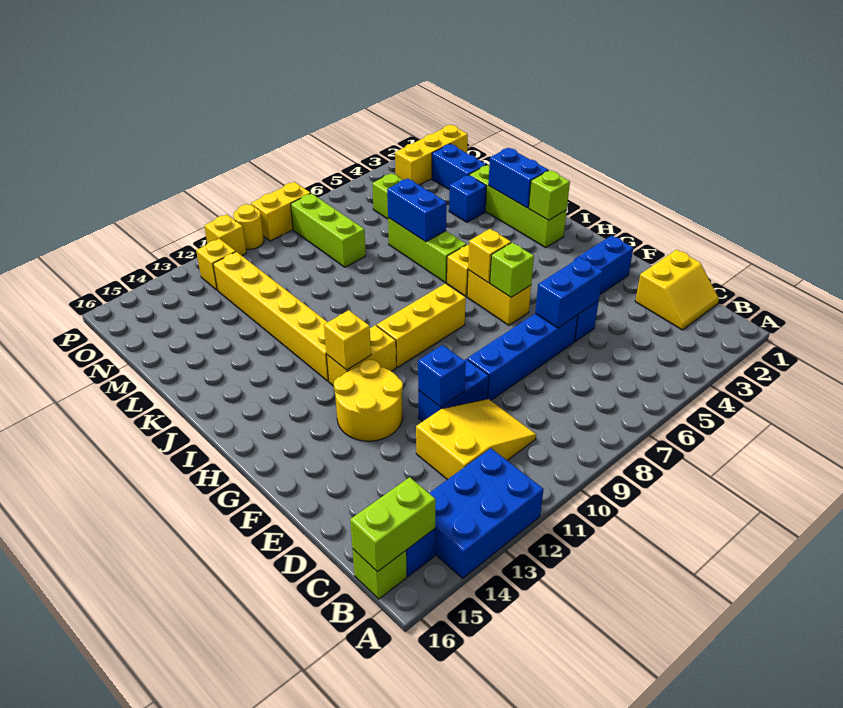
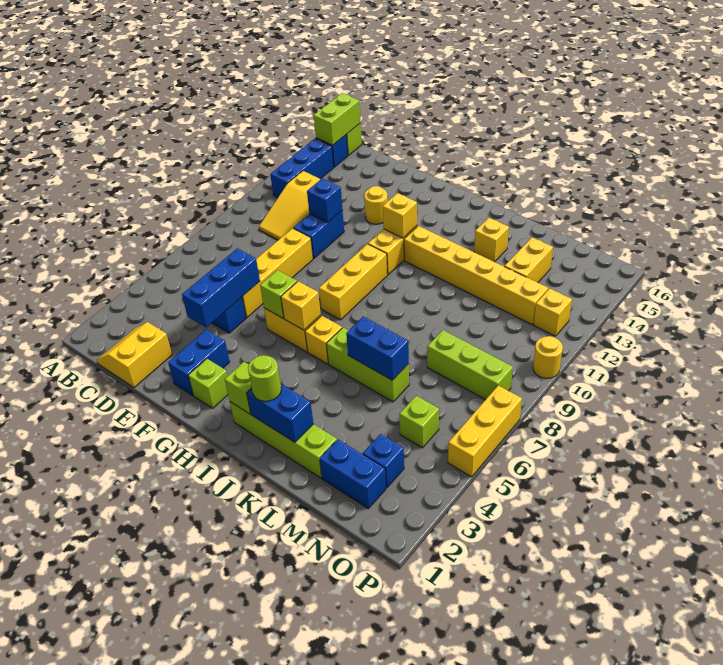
blue brick A12:B14 level 1 -> blue brick B12:B14 level 1
blue brick E5:E6 level 2 -> blue brick E4:E6 level 2
blue brick E6:E9 level 1 -> yellow brick E6:E9 level 1
yellow round brick F12:G13 level 1 -> yellow round brick F13 level 1
none -> lime brick G2 level 1
none -> lime round brick J2 level 3
blue brick L3 level 1 -> blue brick N3 level 1
yellow brick O1:O3 level 1 -> yellow brick P5:P7 level 1
yellow brick P8:P9 level 1 -> yellow brick M13:M14 level 1
yellow brick P11 level 1 -> yellow brick K14 level 1

